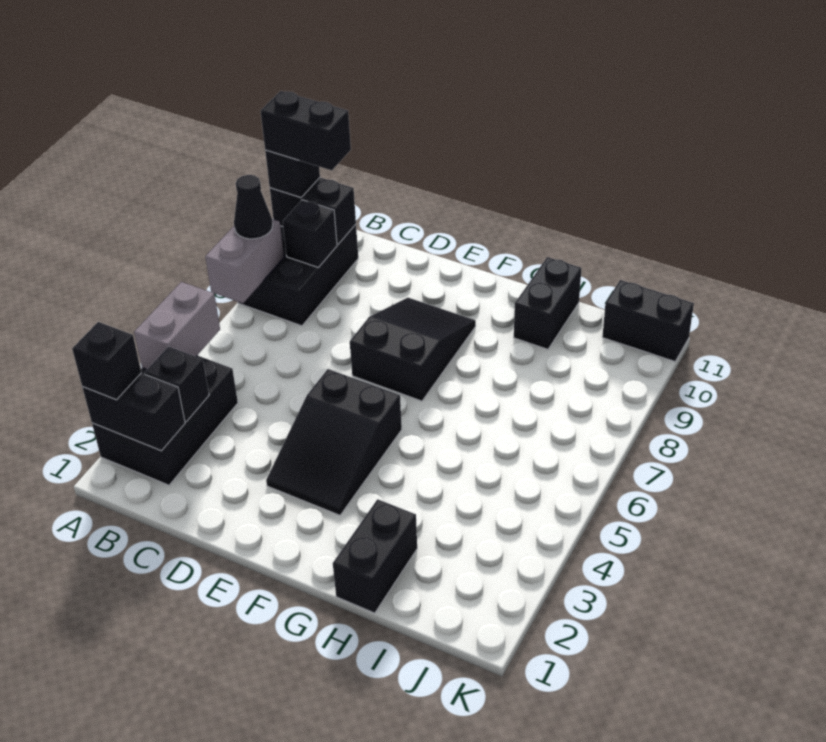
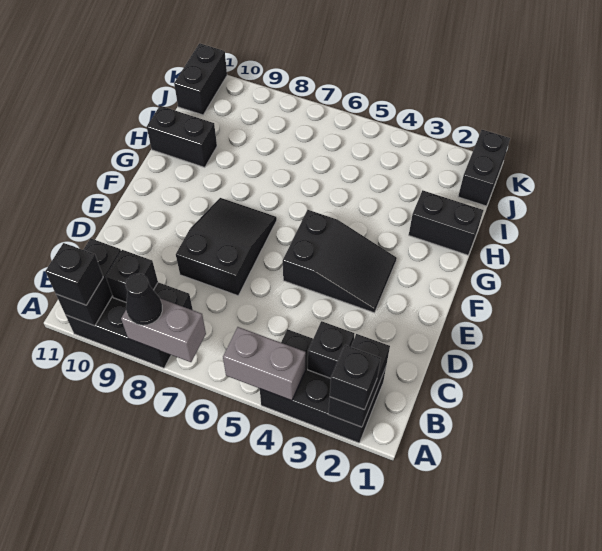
black brick A10:B10 level 4 -> black brick J1:K1 level 1
black slope E7:F9 level 1 top 7 -> black slope D7:F8 level 1 top D

